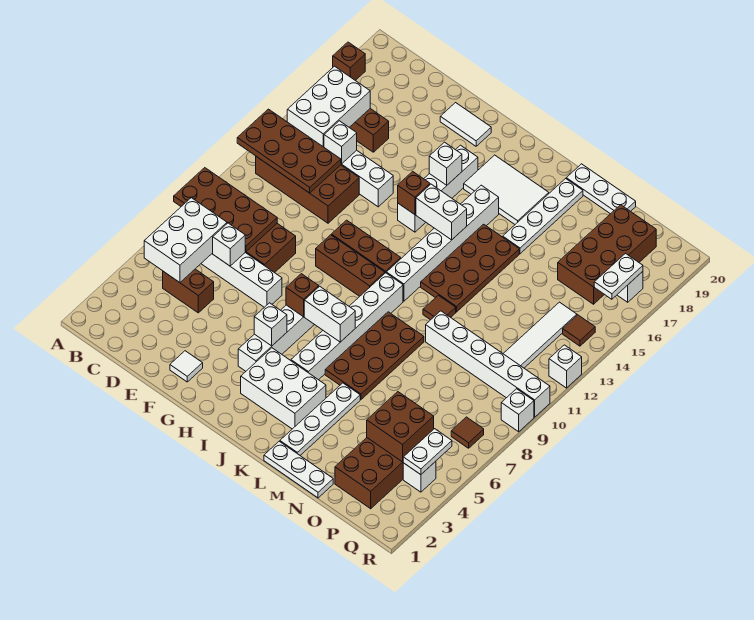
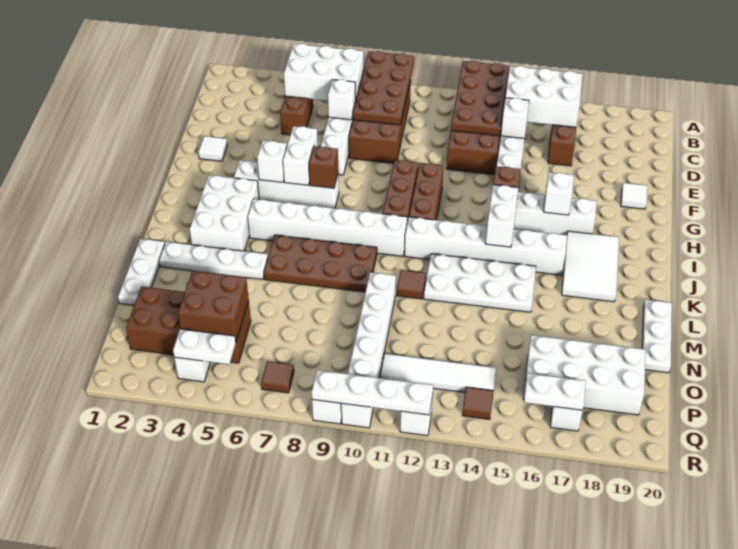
brown brick A18 level 1 -> none
white tile F19:G19 level 1 -> white tile F19 level 1
white brick I7:J7 level 2 -> white brick G6:H6 level 2
brown plate K12:L15 level 1 -> white plate K12:L15 level 1
white plate L16:L19 level 1 -> white plate R9:R12 level 2
brown brick O16:P19 level 1 -> white brick O16:P19 level 1

